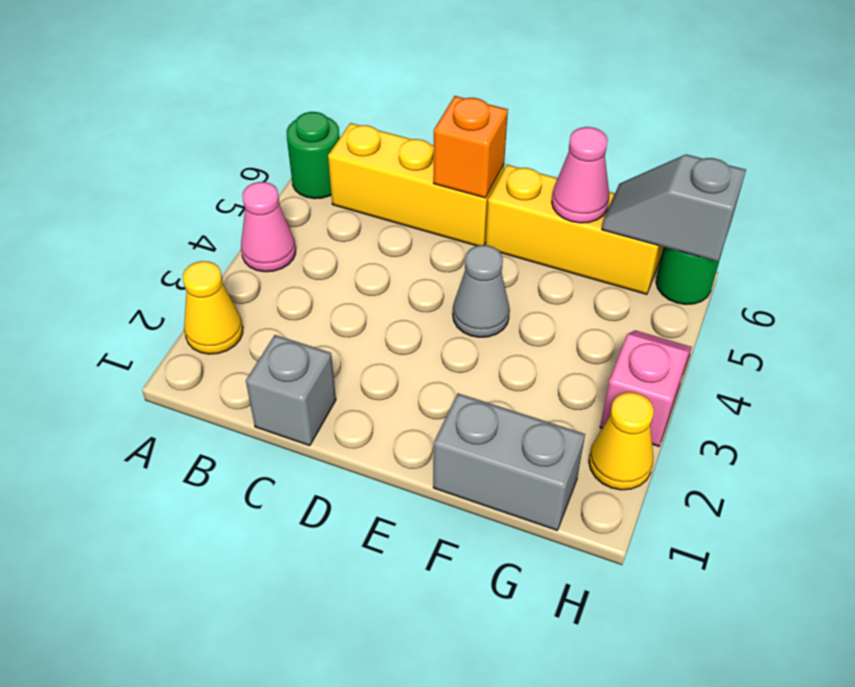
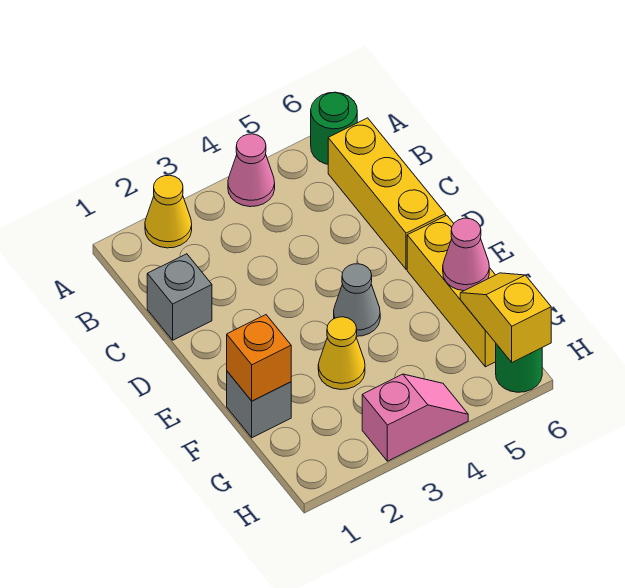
orange brick D6 level 2 -> orange brick F1 level 2
grey brick F1:G1 level 1 -> grey brick F1 level 1
grey slope G6:H6 level 2 top H -> yellow slope G6:H6 level 2 top H
yellow cone H2 level 1 -> yellow cone F3 level 1

